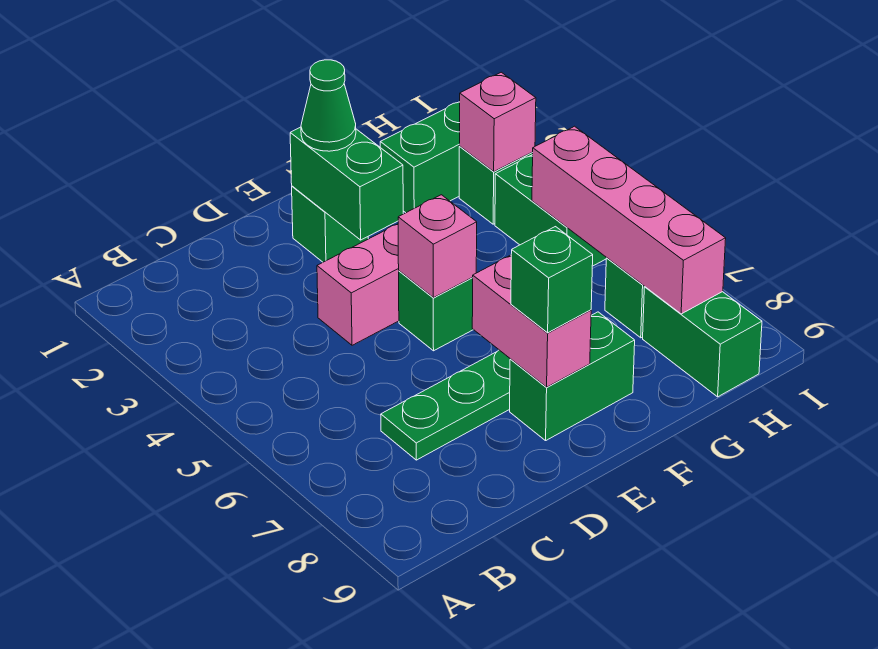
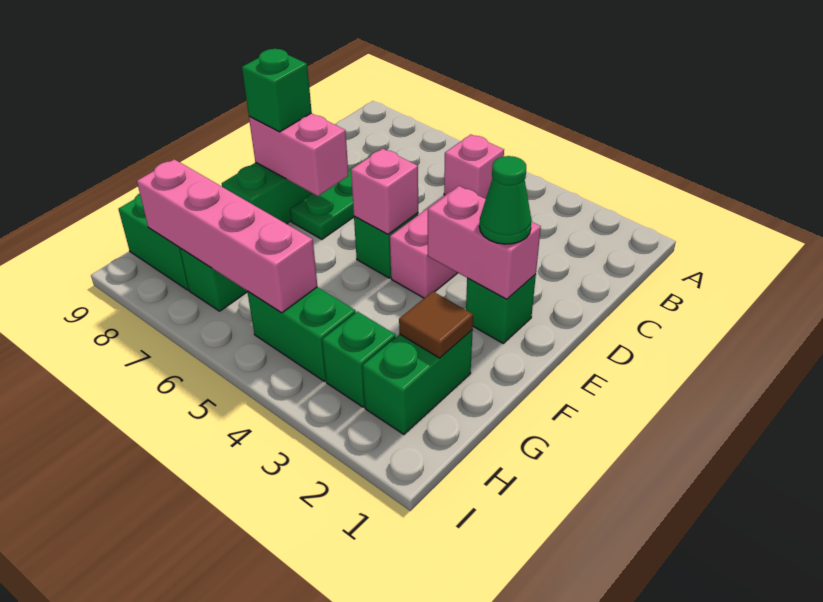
green brick E2:E3 level 2 -> pink brick E2:E3 level 2
none -> brown tile G2 level 2
pink brick H3 level 2 -> pink brick B5 level 1

